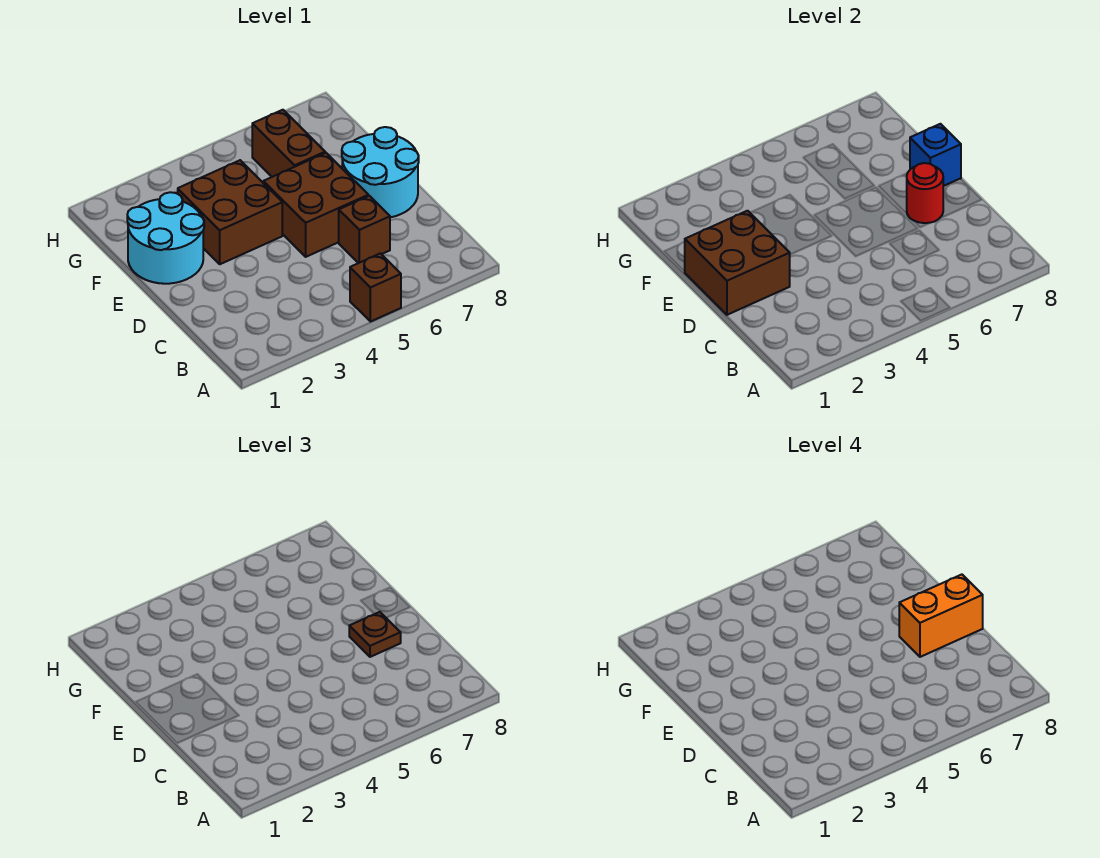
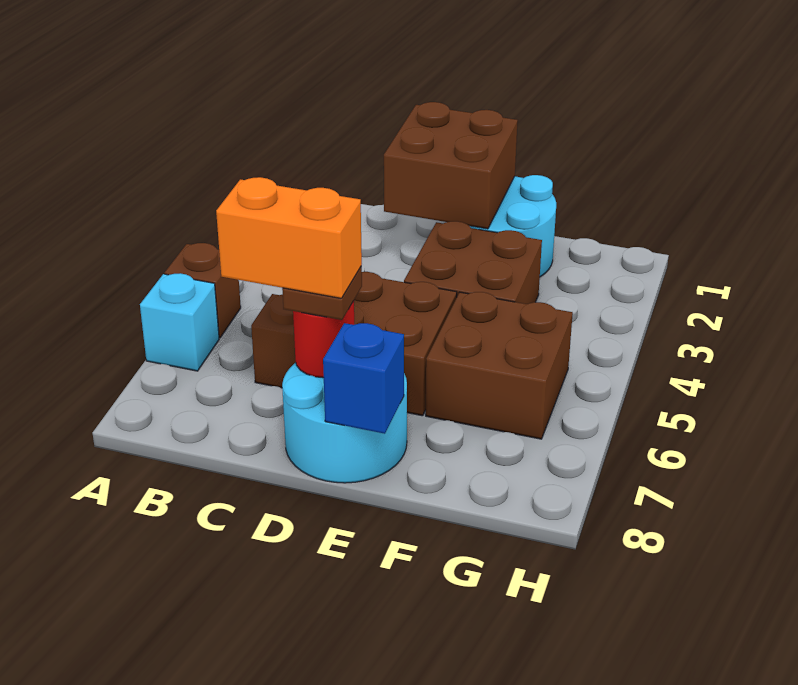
none -> cyan brick A6 level 1
orange brick D7:D8 level 4 -> orange brick C7:D7 level 4
brown brick F6:G6 level 1 -> brown brick F5:G6 level 1

